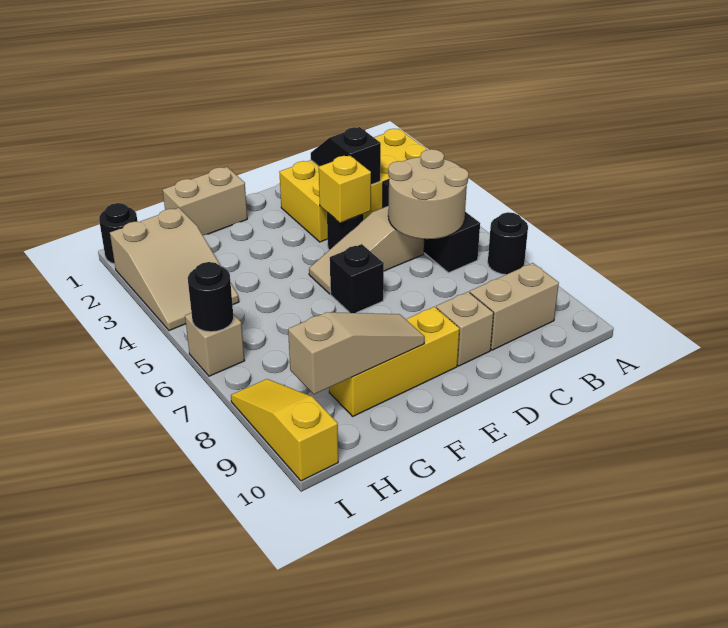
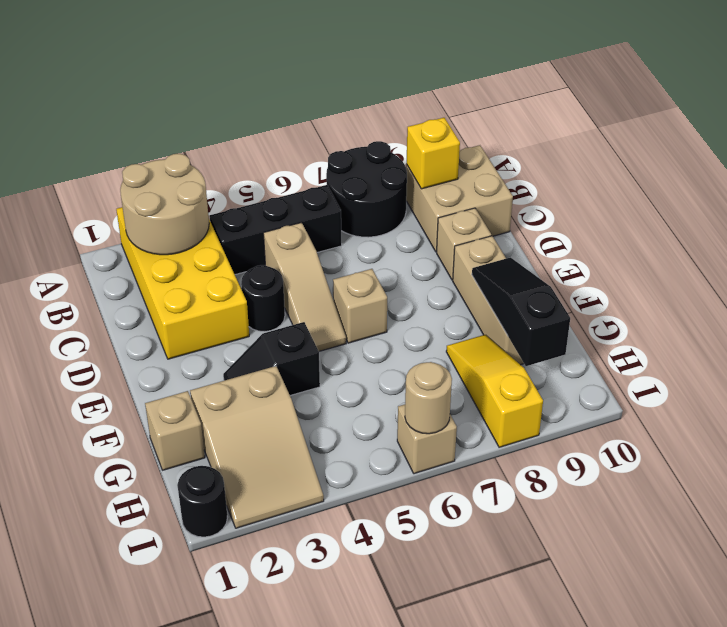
black round brick A7 level 1 -> black round brick A7:B8 level 1
tan round brick B5:C6 level 2 -> tan round brick A2:B3 level 2
tan brick B9:C9 level 1 -> tan brick B9:C10 level 1
black slope C2:C3 level 2 top 3 -> black slope F3:F4 level 1 top 4
yellow brick D4 level 2 -> yellow brick B9 level 2
black brick E6 level 1 -> tan brick E6 level 1
yellow brick E9:G9 level 1 -> tan brick E9:G9 level 1
tan brick F1:G1 level 1 -> tan brick G1 level 1
tan slope F9:H9 level 2 top H -> black slope F9:H9 level 2 top H
tan slope H2:I4 level 1 top 2 -> tan slope G2:I3 level 1 top G
black round brick I6 level 2 -> tan round brick I6 level 2
yellow slope I8:I10 level 1 top 10 -> yellow slope G8:I8 level 1 top I

